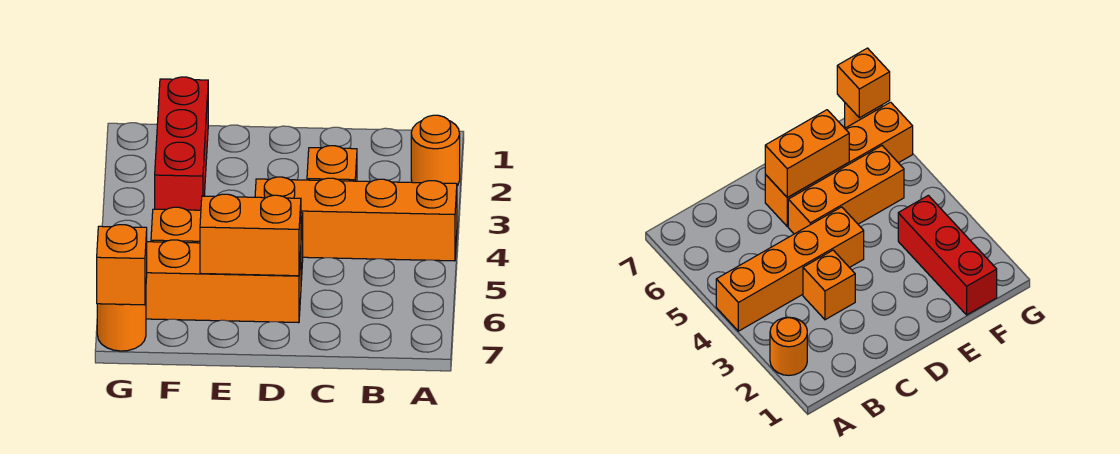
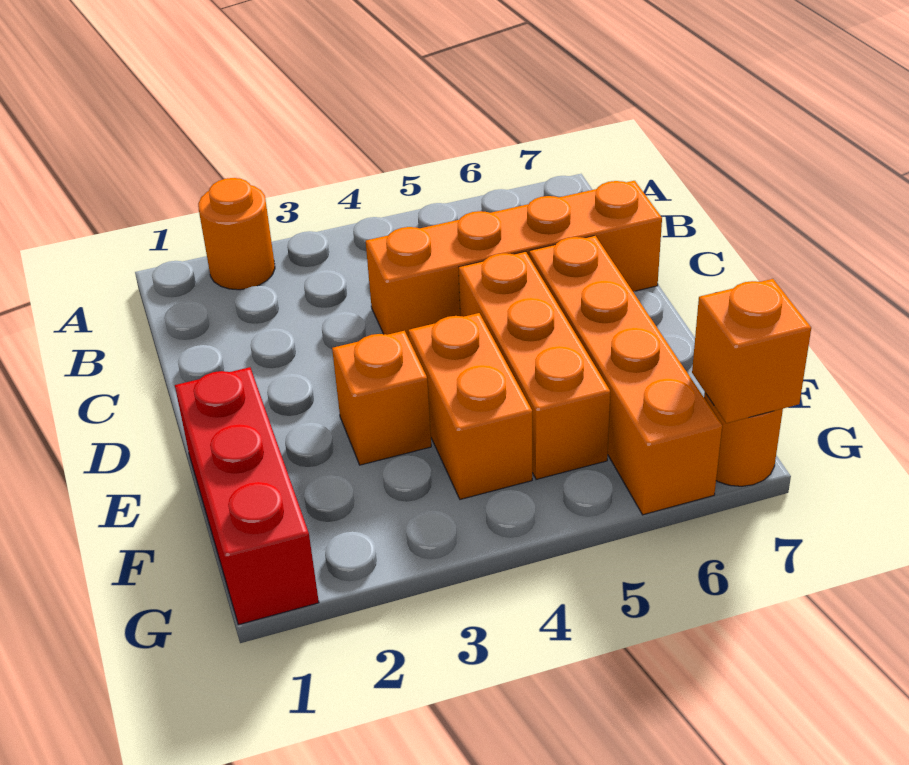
orange brick A4:D4 level 1 -> orange brick C4:C7 level 1
orange brick C3 level 1 -> orange brick E3 level 1
orange brick D6:E6 level 2 -> orange brick E4:F4 level 1
red brick F1:F3 level 1 -> red brick E1:G1 level 1

